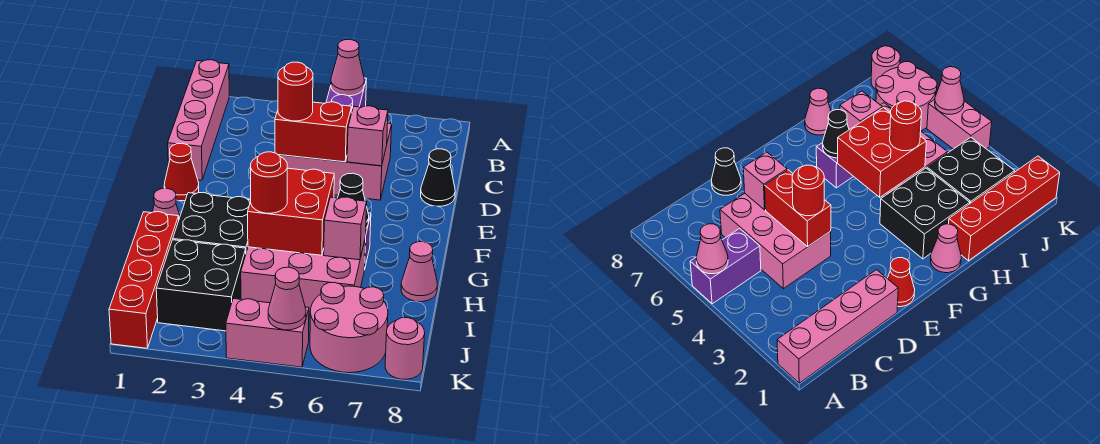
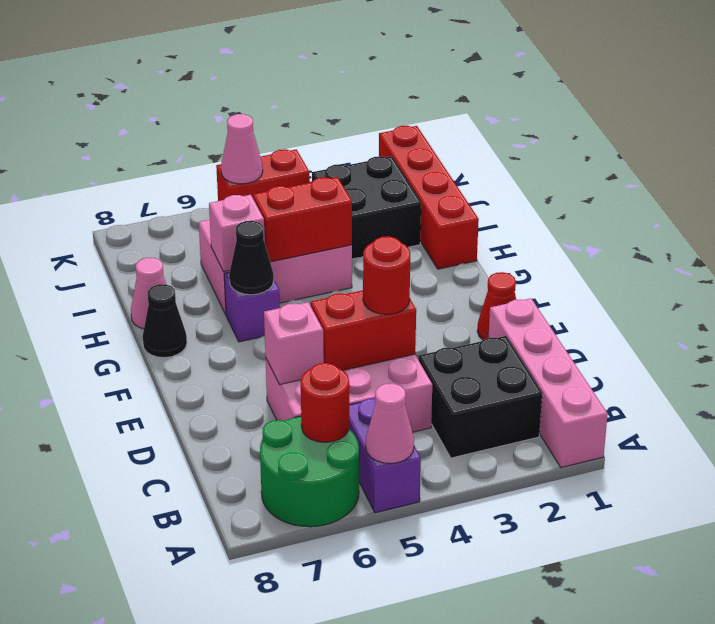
none -> green round brick A6:B7 level 1
black cone D8 level 1 -> black cone G8 level 1
pink cone G1 level 1 -> none
black brick G2:H3 level 1 -> black brick B2:C3 level 1
red brick G4:H5 level 2 -> red brick H4:H5 level 2
red round brick H4 level 3 -> red round brick B6 level 2
pink round brick J6:K7 level 1 -> none
pink brick K4:K5 level 1 -> red brick K4:K5 level 1
pink round brick K8 level 1 -> none

